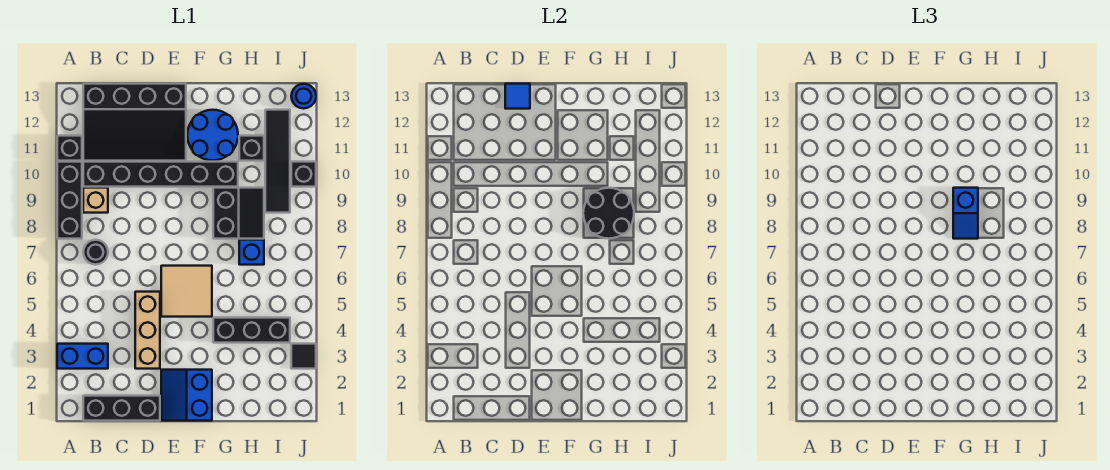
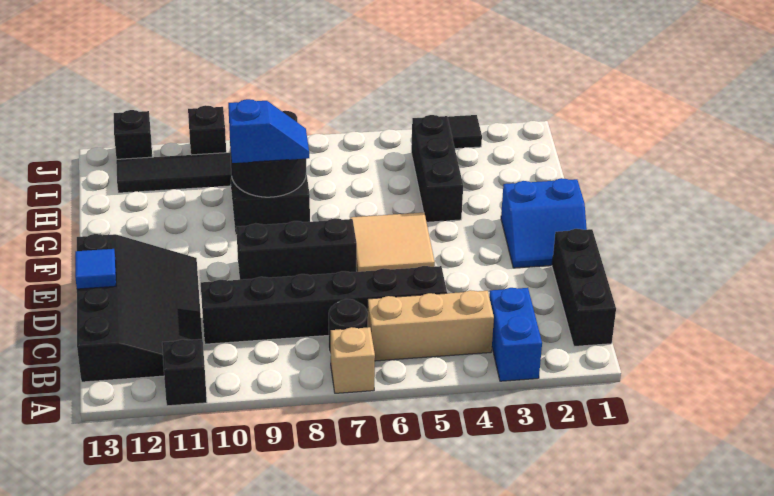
black brick A8:A10 level 1 -> black brick E7:E9 level 1
tan brick B9 level 1 -> tan brick A7 level 1
black brick B10:G10 level 1 -> black brick C5:C10 level 1
tan brick D3:D5 level 1 -> tan brick B4:B6 level 1
blue round brick F11:G12 level 1 -> none
blue brick H7 level 1 -> none
black brick H11 level 1 -> black brick J12 level 1
blue round brick J13 level 1 -> none

